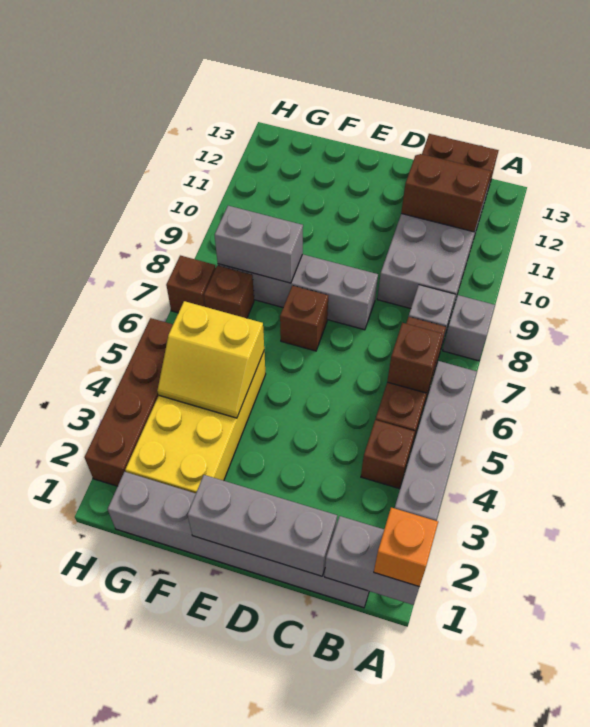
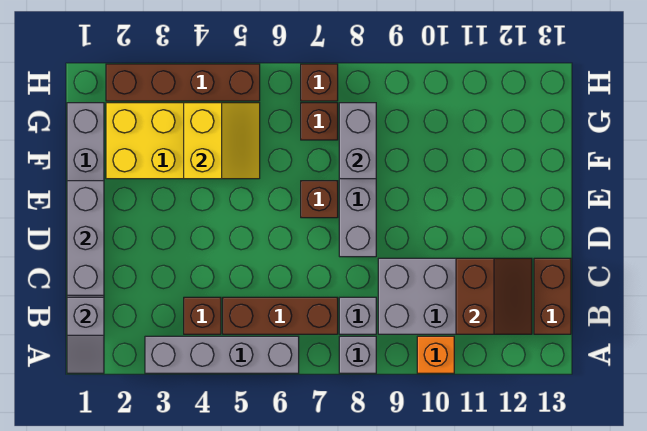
grey brick A1:B1 level 2 -> grey slope A1:B1 level 2 top B
orange brick A1 level 3 -> orange brick A10 level 1
brown brick B6 level 2 -> none
yellow slope F4:G5 level 2 top 5 -> yellow slope F4:G5 level 2 top 4

